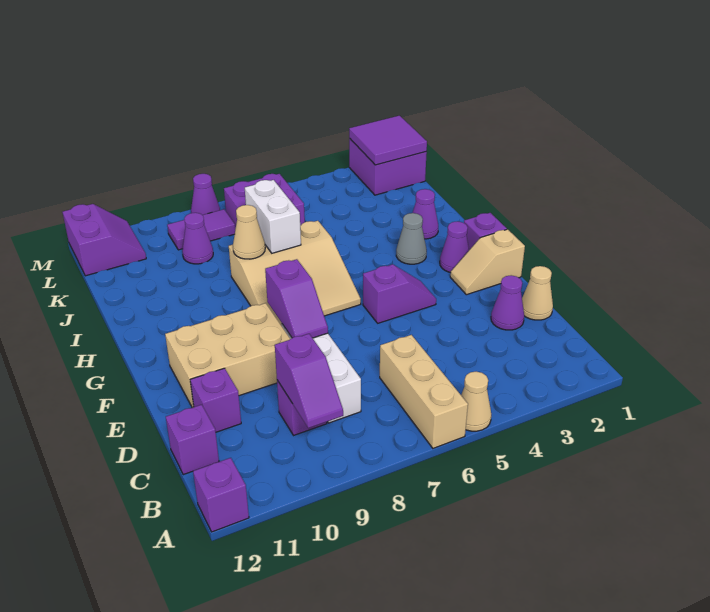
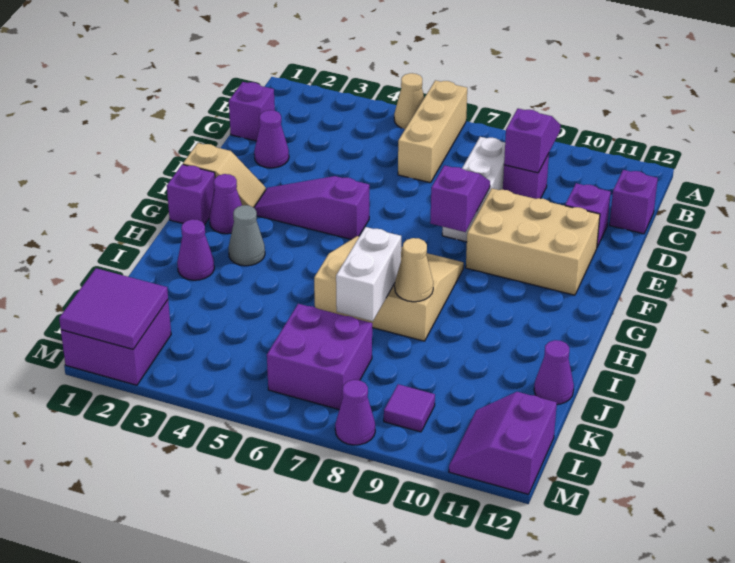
purple brick A12 level 1 -> purple brick C1 level 1
tan cone D1 level 1 -> none
purple slope F4:F5 level 1 top 5 -> purple slope F3:F5 level 1 top 5
purple cone K9 level 1 -> purple cone J12 level 1
purple tile L8:L9 level 1 -> purple tile L9 level 1

